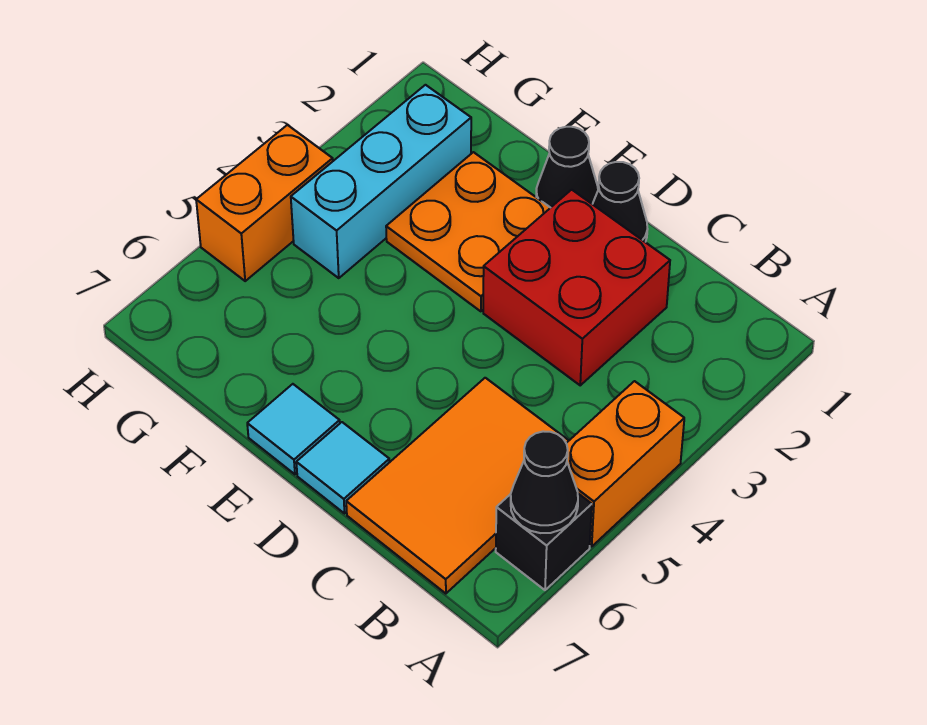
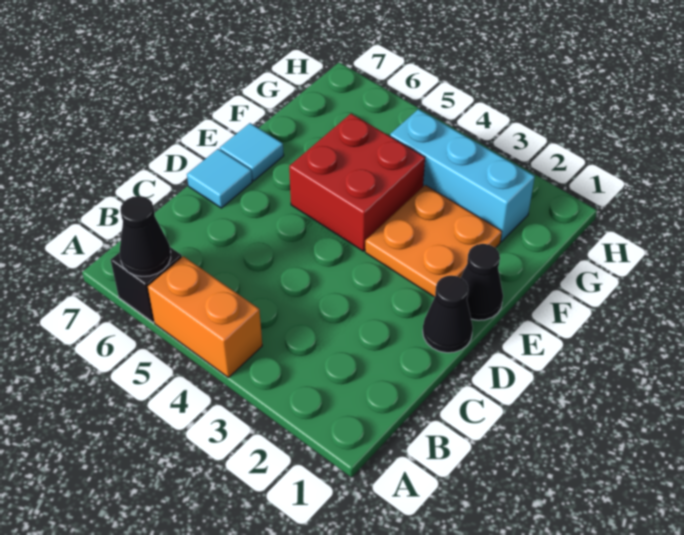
orange tile B5:C7 level 1 -> none
red brick C2:D3 level 1 -> red brick E4:F5 level 1
orange brick H4:H5 level 1 -> none

